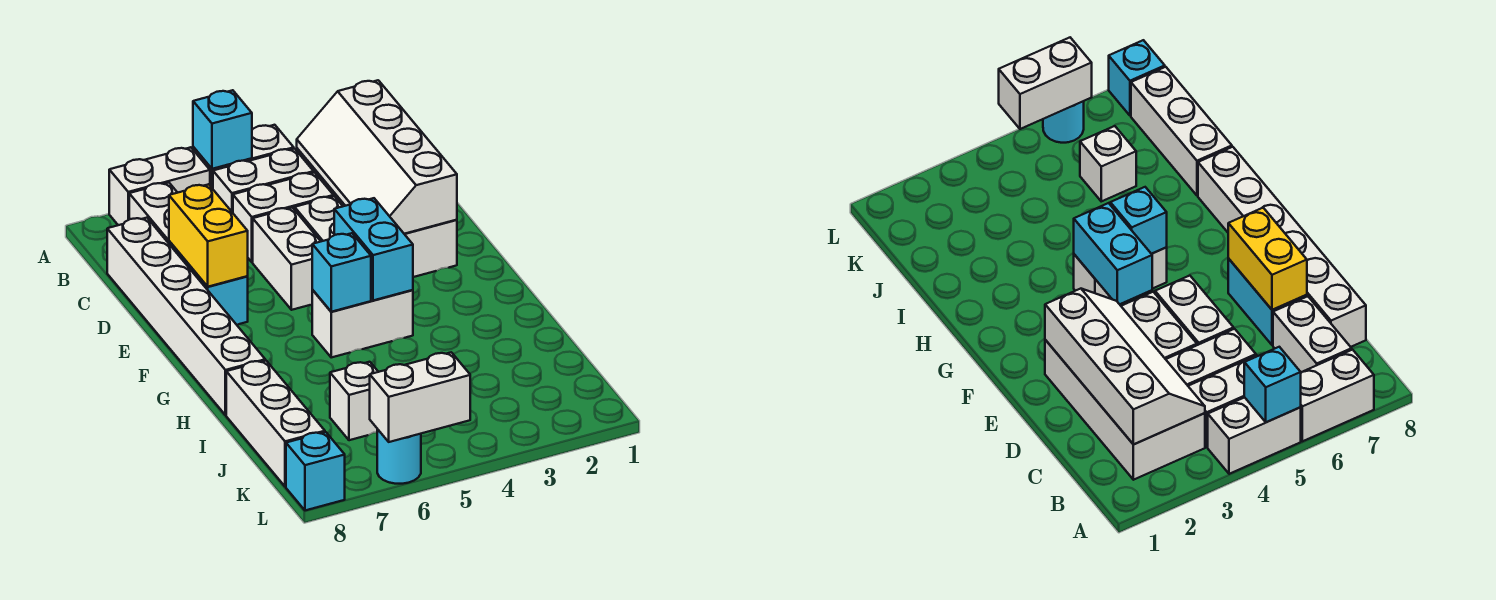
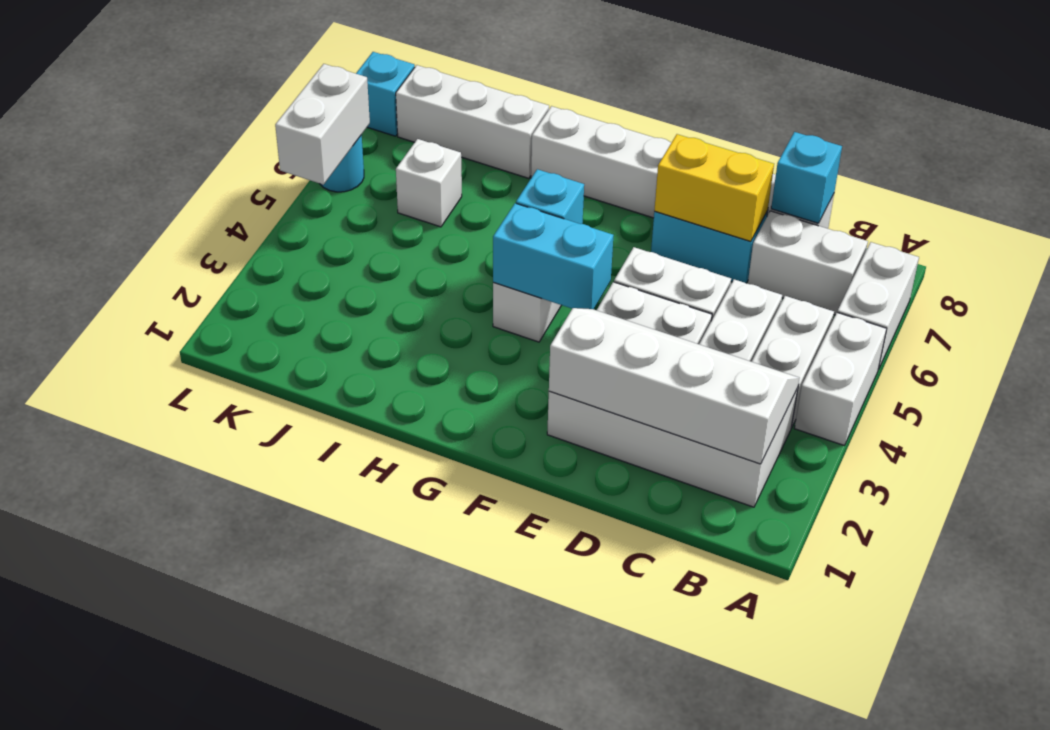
cyan brick A5 level 2 -> cyan brick C8 level 2

